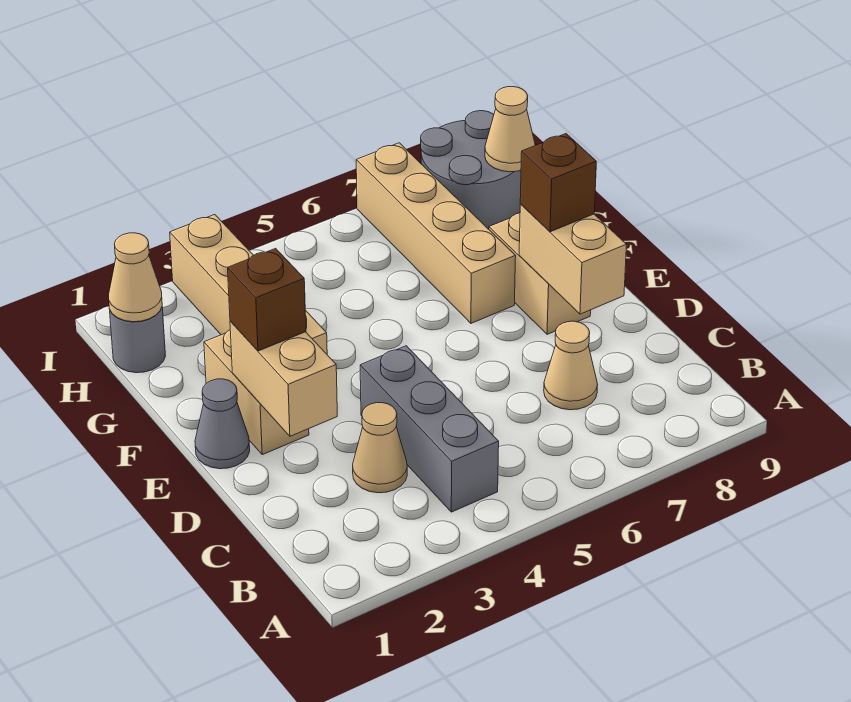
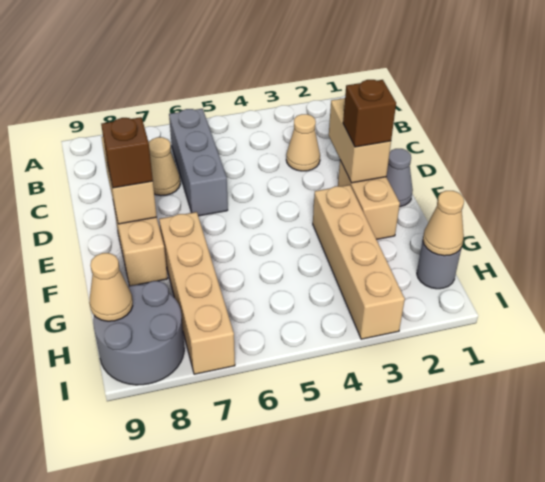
grey brick B4:D4 level 1 -> grey brick B6:D6 level 1

